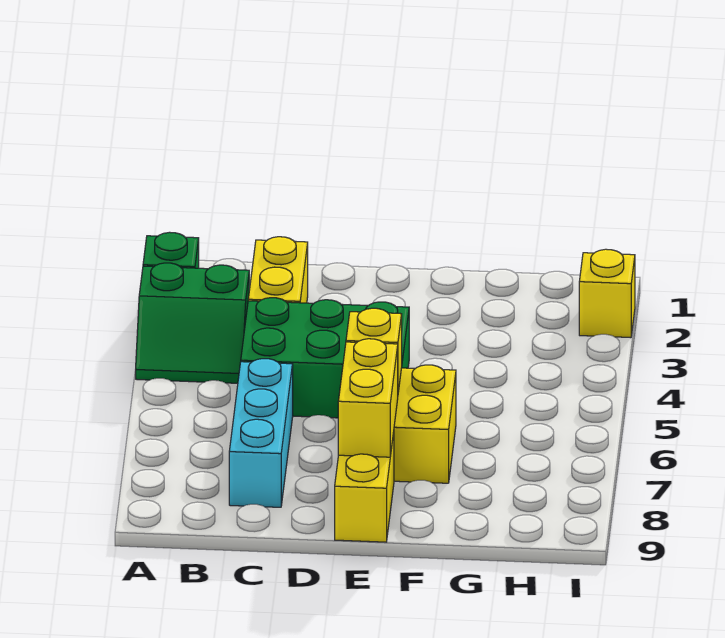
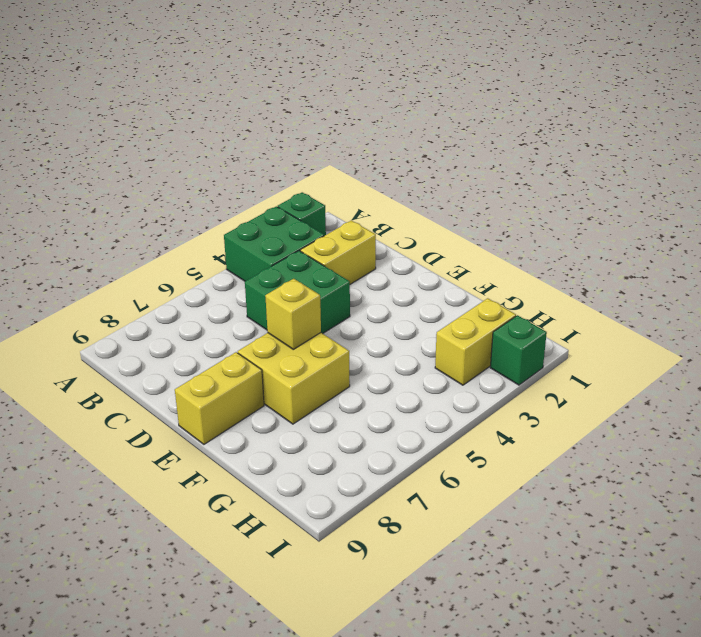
green slope A3:B4 level 1 top 3 -> green brick A3:B4 level 1
green brick C4:E5 level 1 -> green brick C4:D5 level 1
cyan brick C6:C8 level 1 -> none
yellow brick E7:E8 level 2 -> yellow brick H2:H3 level 1
yellow brick I2 level 1 -> green brick I2 level 1

